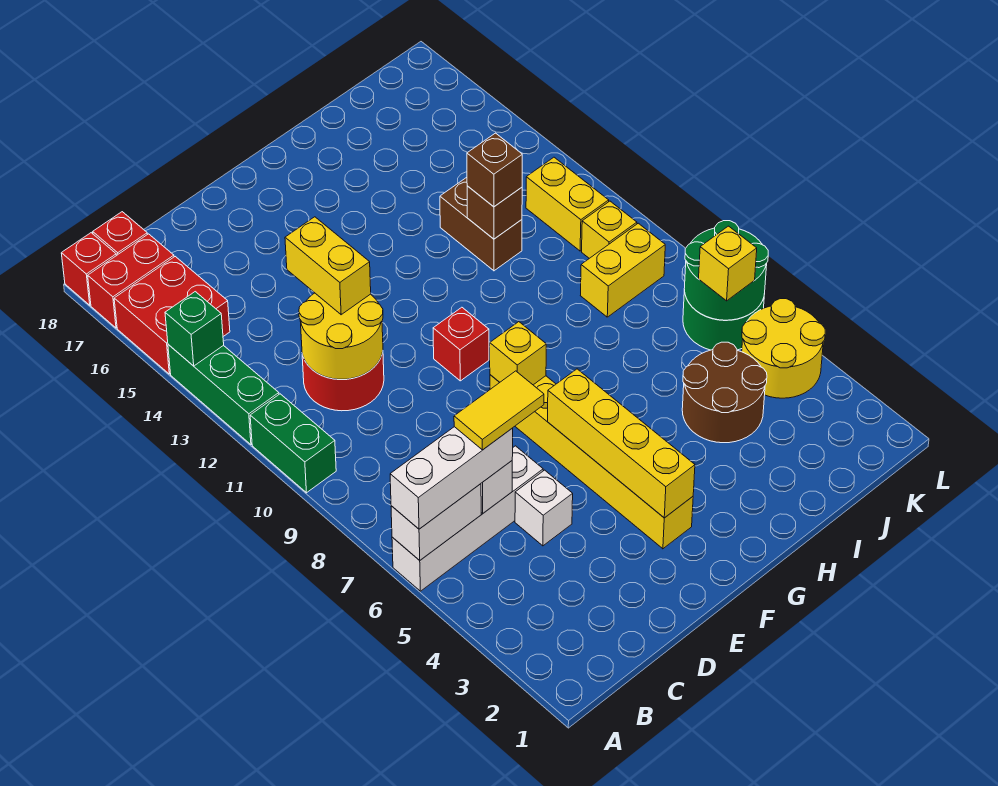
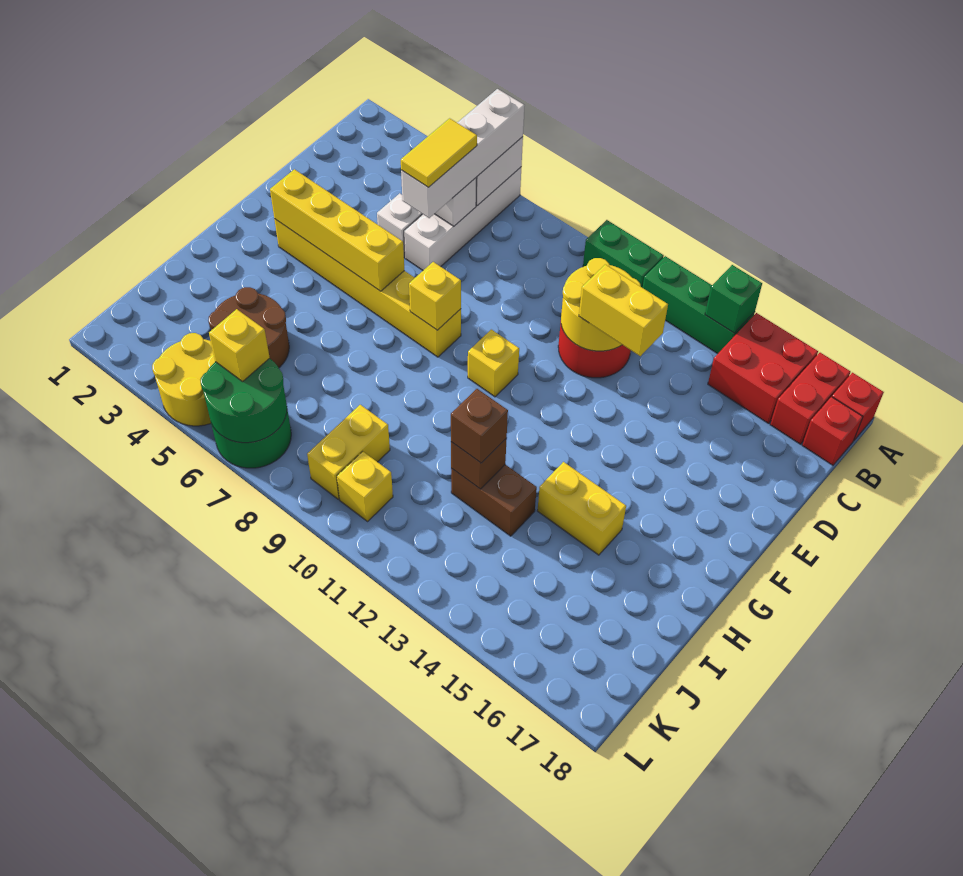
white brick A6:C6 level 3 -> white brick A6:D6 level 3
red brick F10 level 1 -> yellow brick F10 level 1
yellow brick K11:K12 level 1 -> yellow brick H14:H15 level 1

